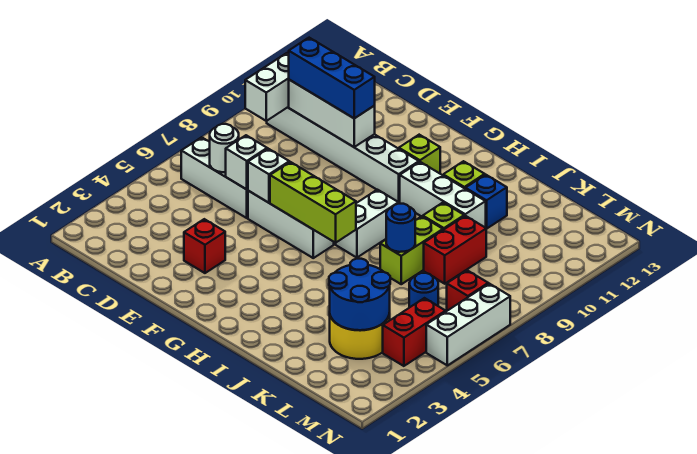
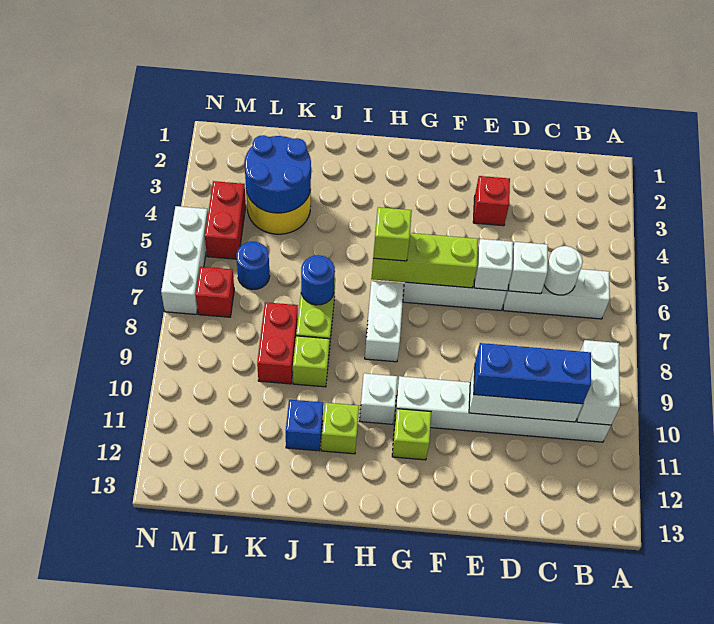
none -> lime brick H6 level 3
white brick H10:J10 level 1 -> white brick H10 level 1

